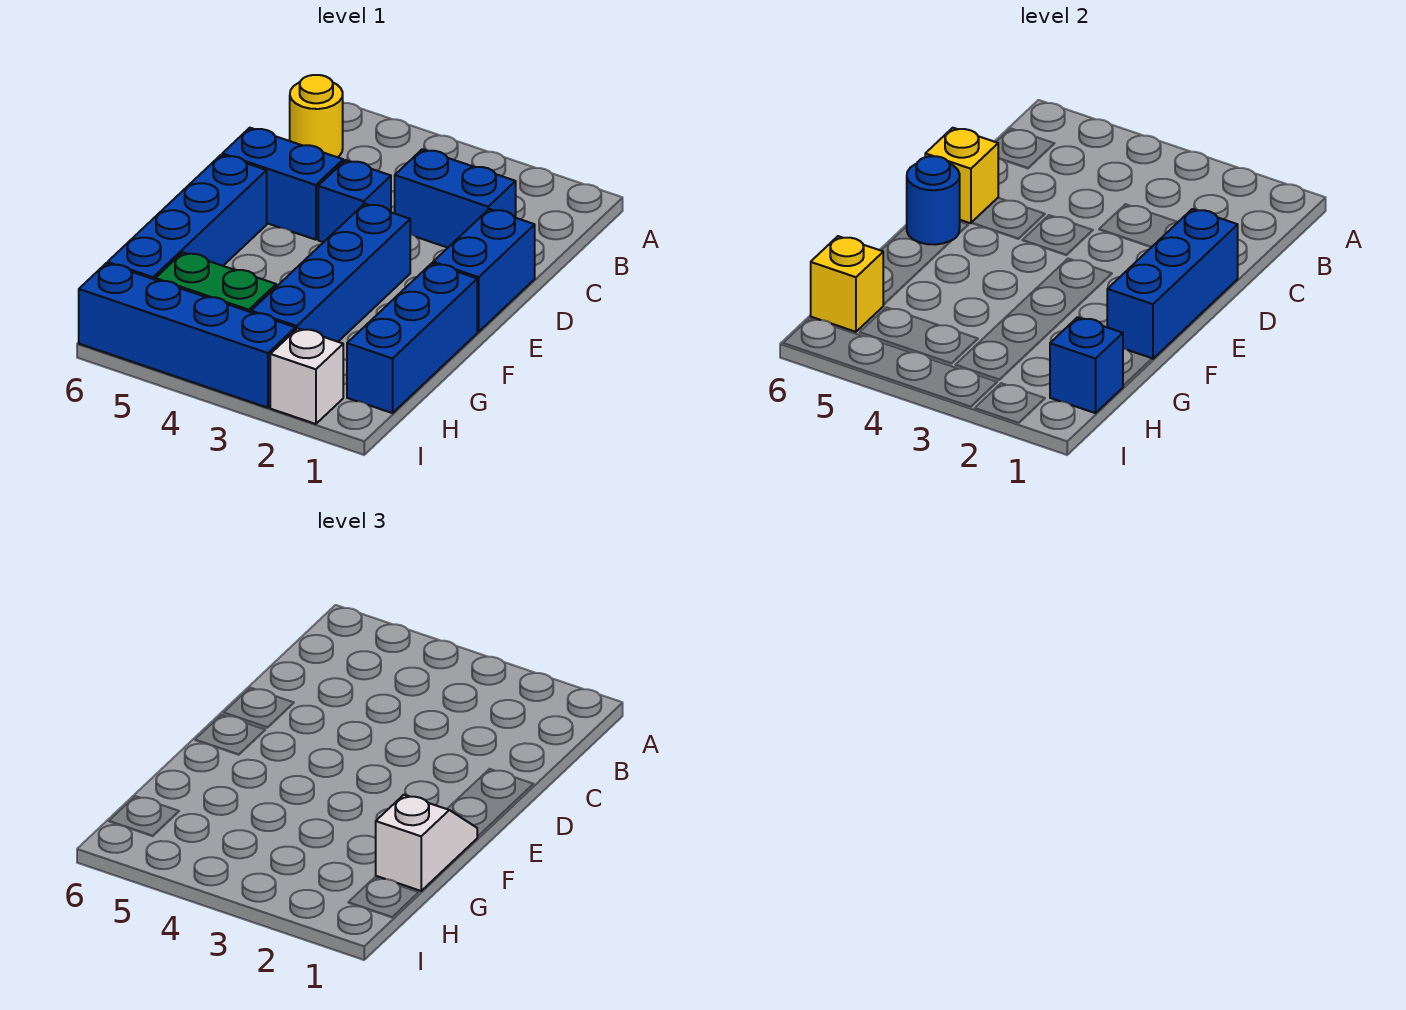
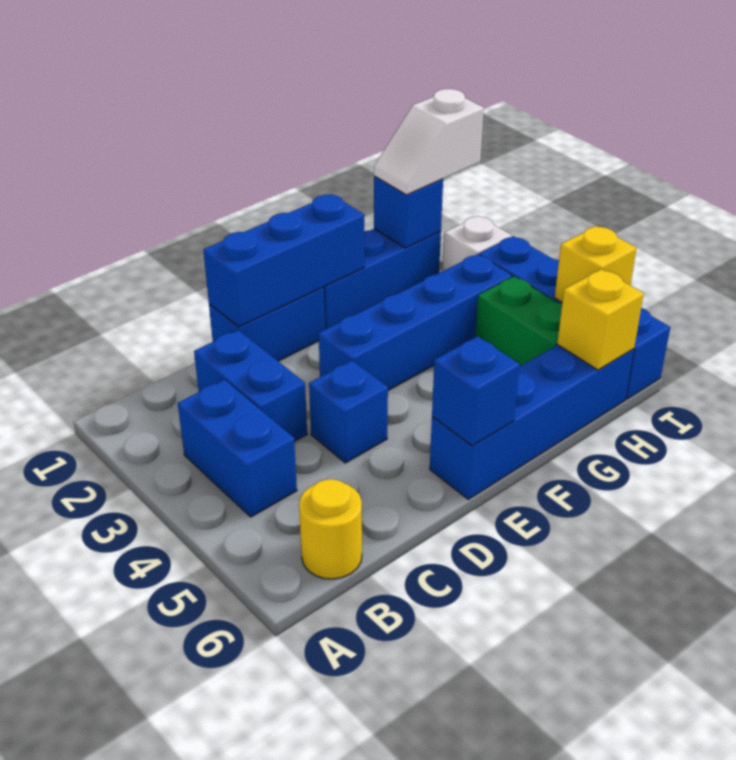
blue brick D5:D6 level 1 -> blue brick B3:B4 level 1
yellow brick D6 level 2 -> yellow brick I5 level 2
blue round brick E6 level 2 -> blue brick E6 level 2
white slope F1:G1 level 3 top G -> white slope H1:I1 level 3 top I

